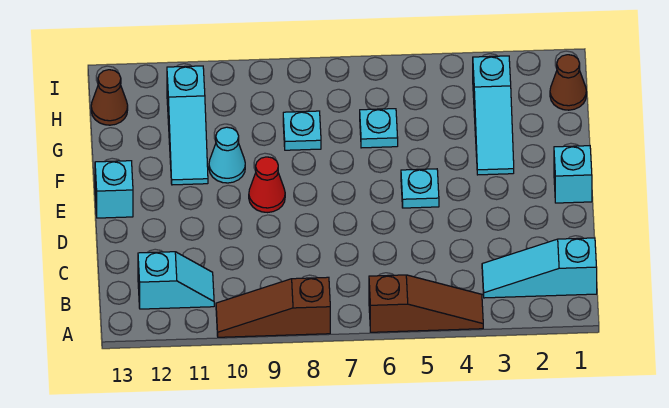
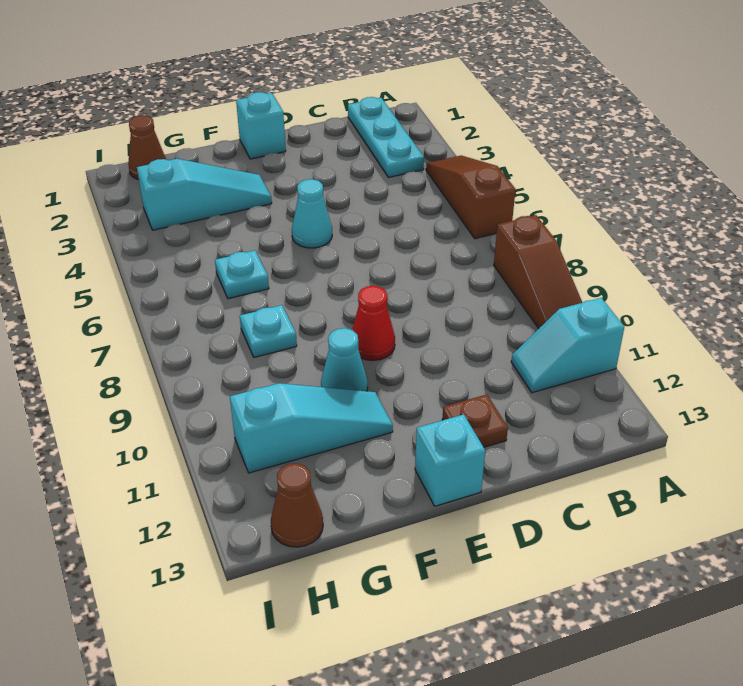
cyan slope B1:B3 level 1 top 1 -> cyan plate B1:B3 level 1
cyan slope B11:B12 level 1 top 12 -> cyan slope A11:B11 level 1 top A
none -> brown plate D12 level 1
cyan plate E5 level 1 -> cyan cone E5 level 1

